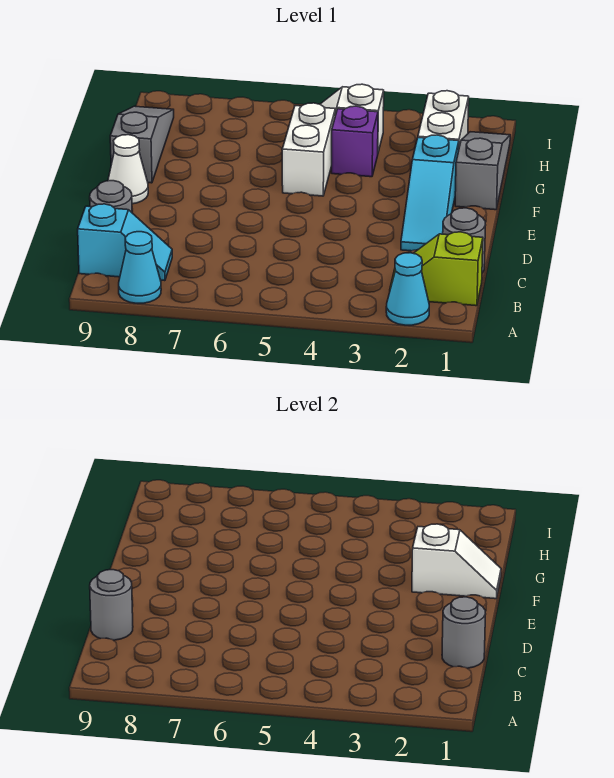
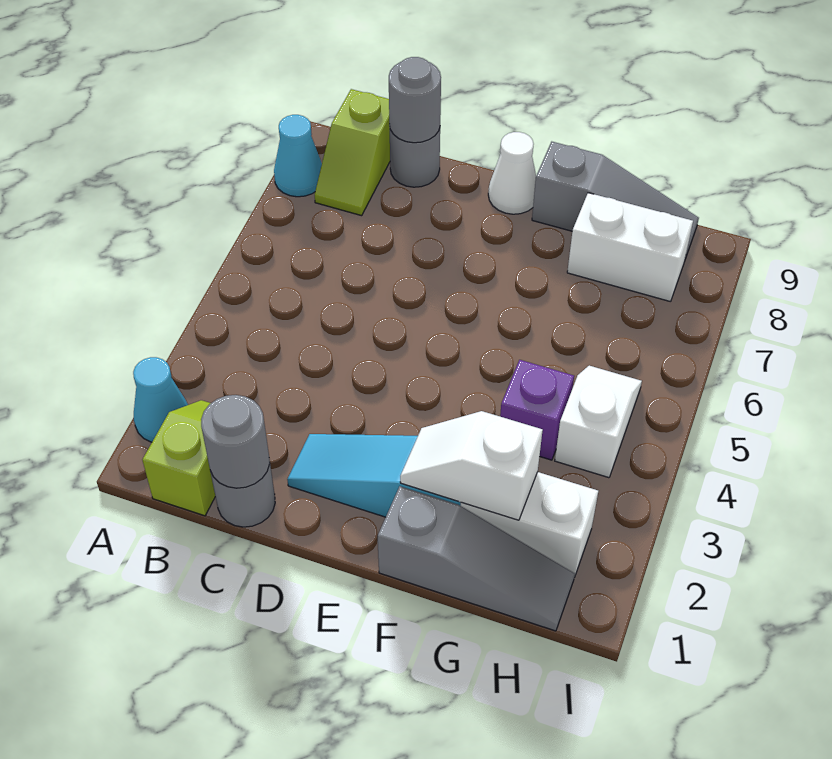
cyan slope B8:B9 level 1 top 9 -> lime slope B8:B9 level 1 top 9
white slope F1:F2 level 2 top 2 -> white slope F2:G2 level 2 top G
white brick F5:G5 level 1 -> white brick G8:H8 level 1

